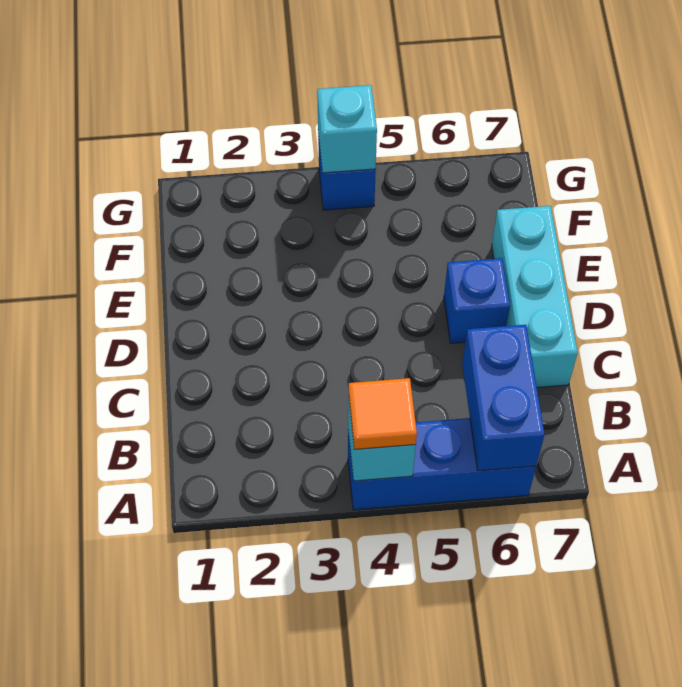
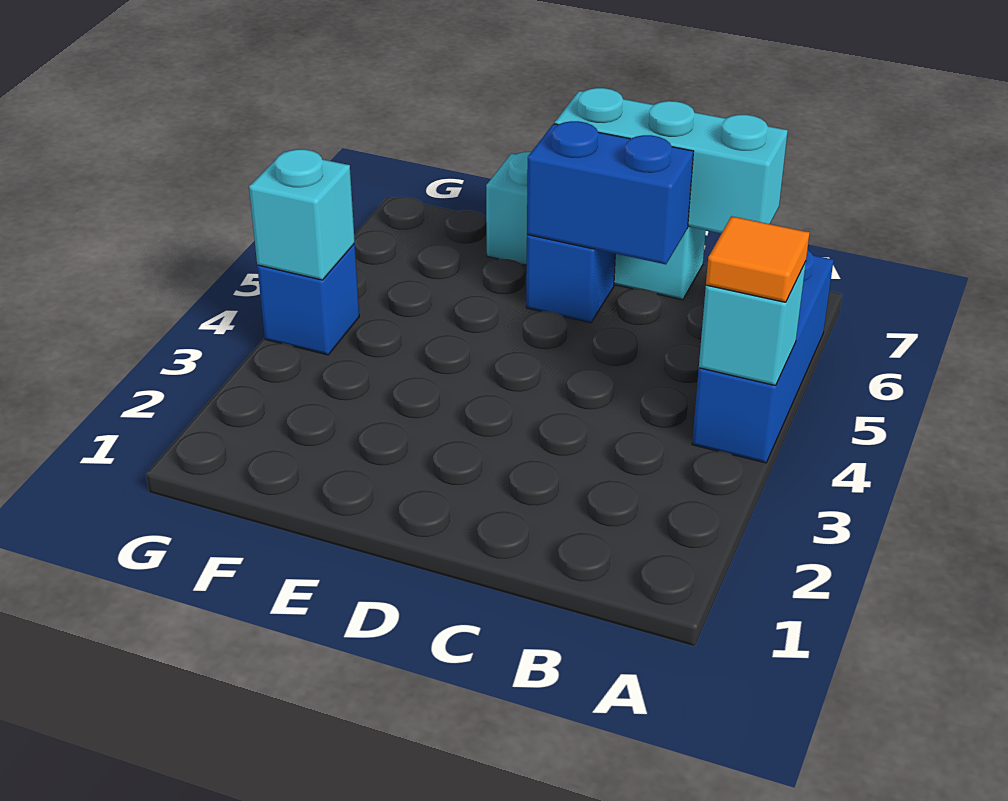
blue brick A6:B6 level 2 -> blue brick C6:D6 level 2
none -> cyan brick B7:D7 level 2

